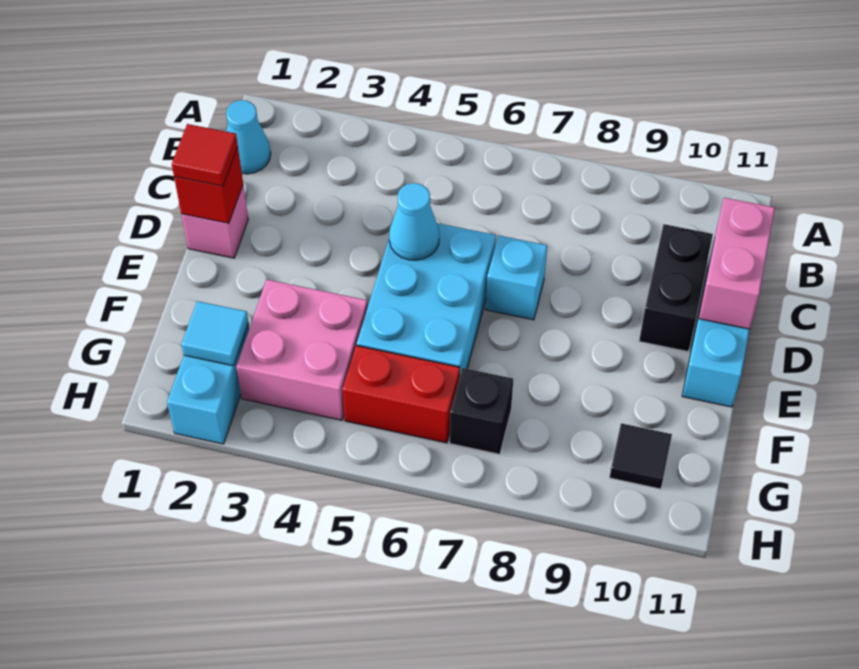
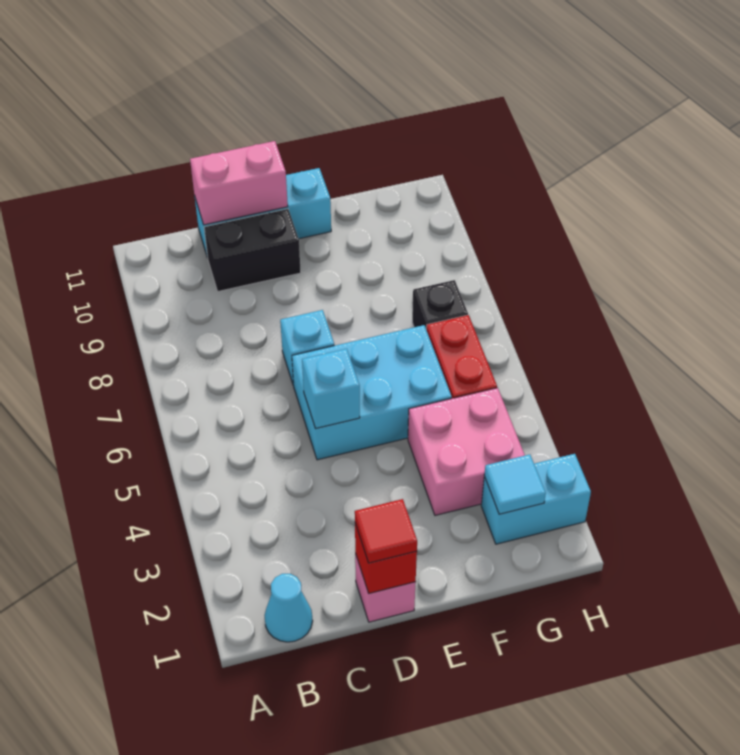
cyan cone D5 level 2 -> cyan brick D5 level 2
black tile G10 level 1 -> none

